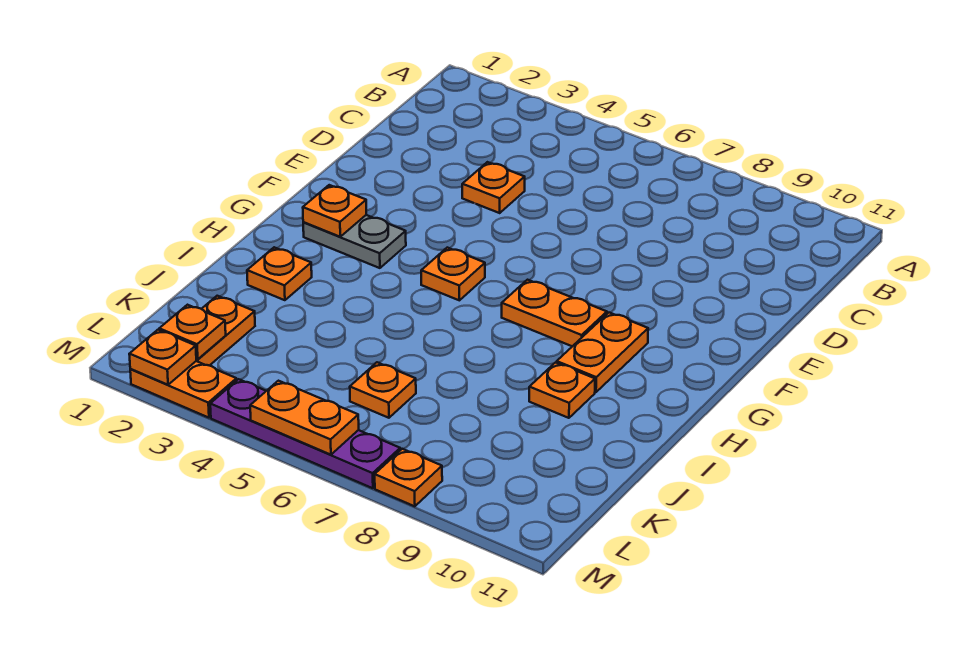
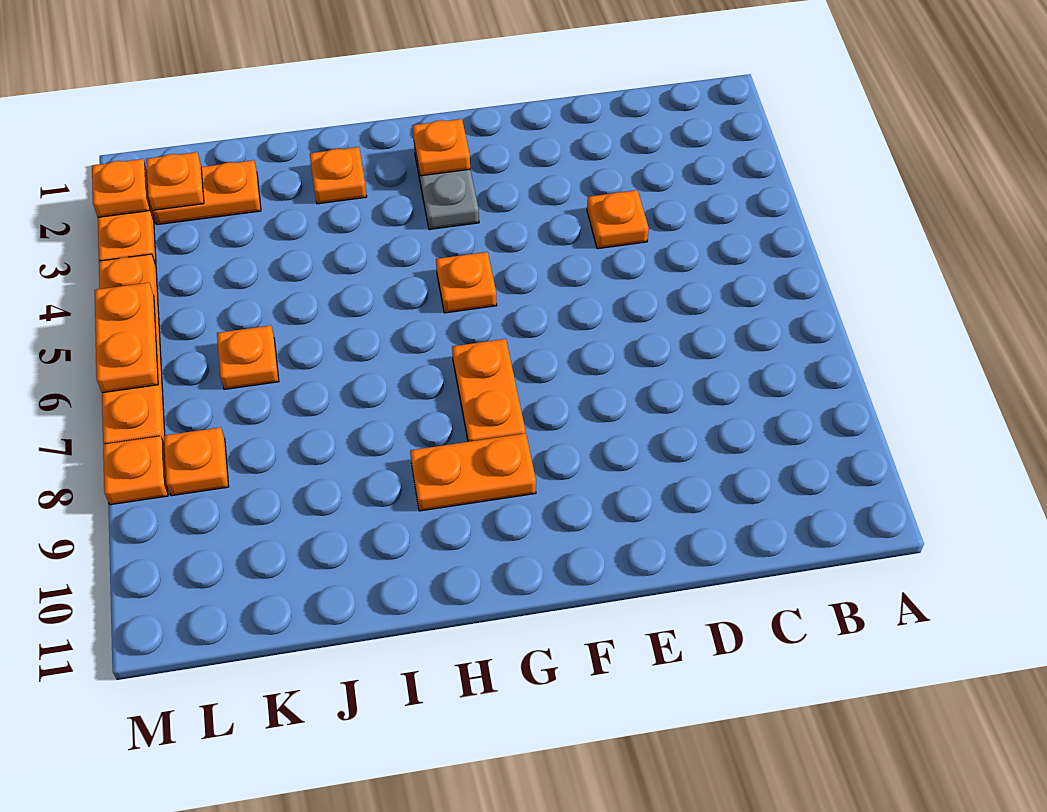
orange plate I9 level 1 -> orange plate L8 level 1
purple plate M4:M7 level 1 -> orange plate M4:M7 level 1

